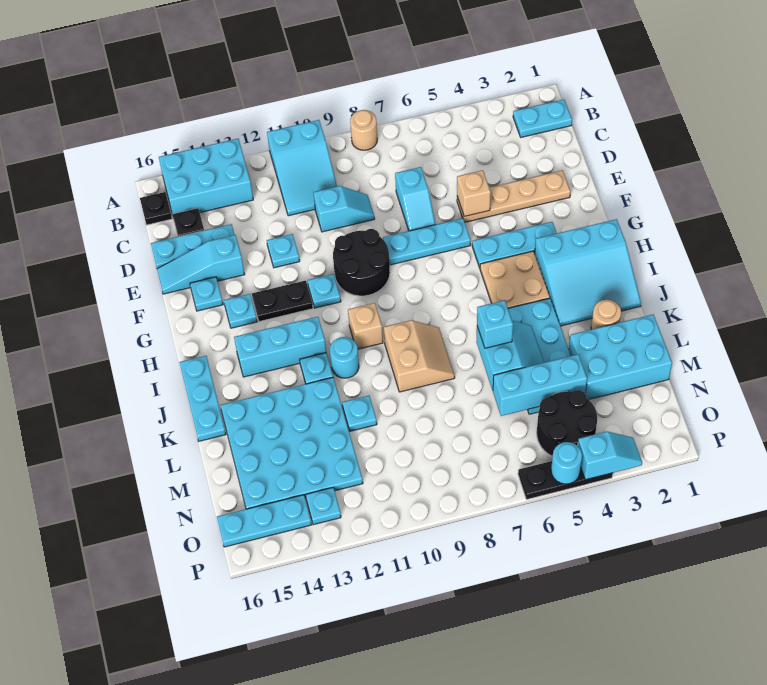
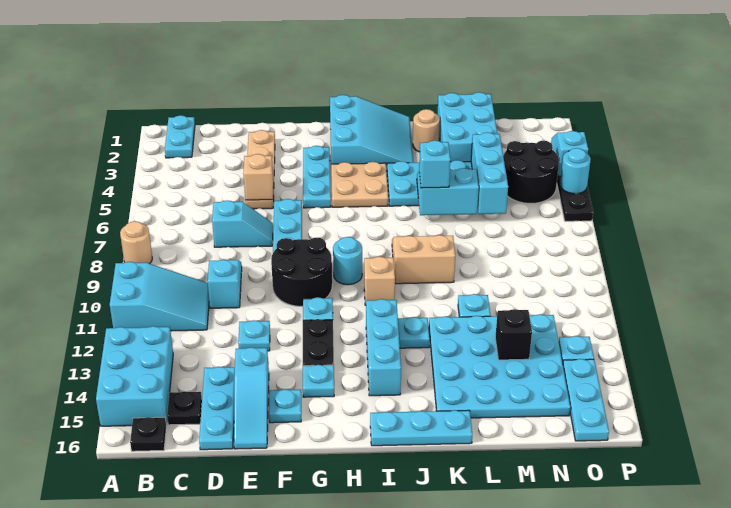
cyan round brick J11 level 1 -> cyan round brick H9 level 1
none -> black brick M13 level 2

